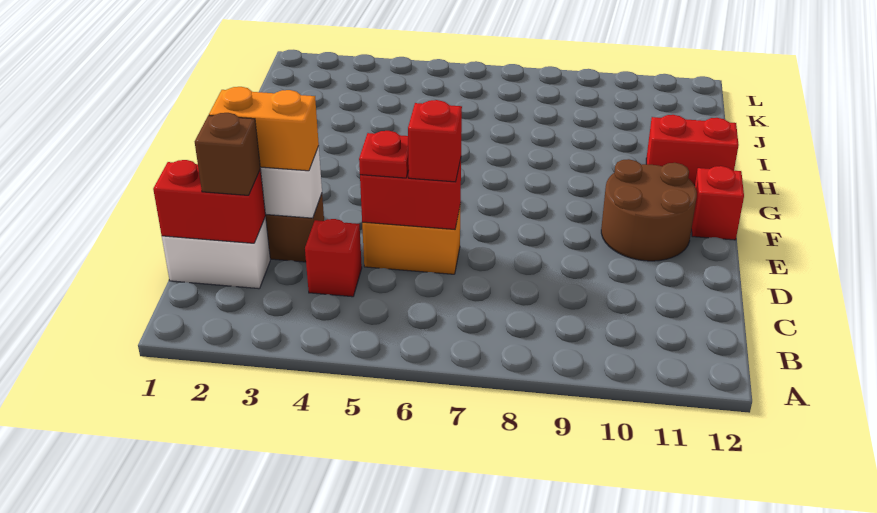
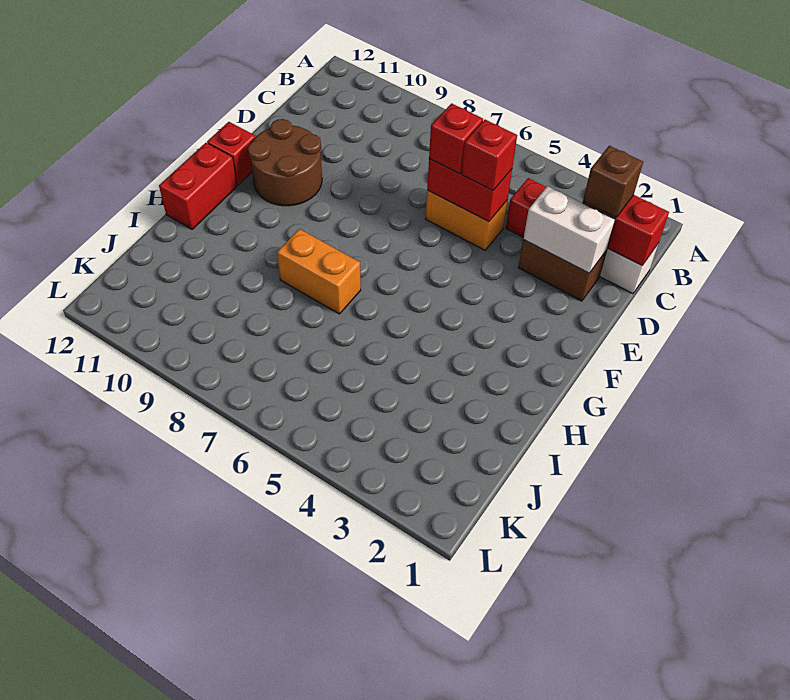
orange brick D2:D3 level 3 -> orange brick H7:H8 level 1
red plate D5 level 3 -> red brick D5 level 3
red brick H11:H12 level 1 -> red brick G12:H12 level 1

